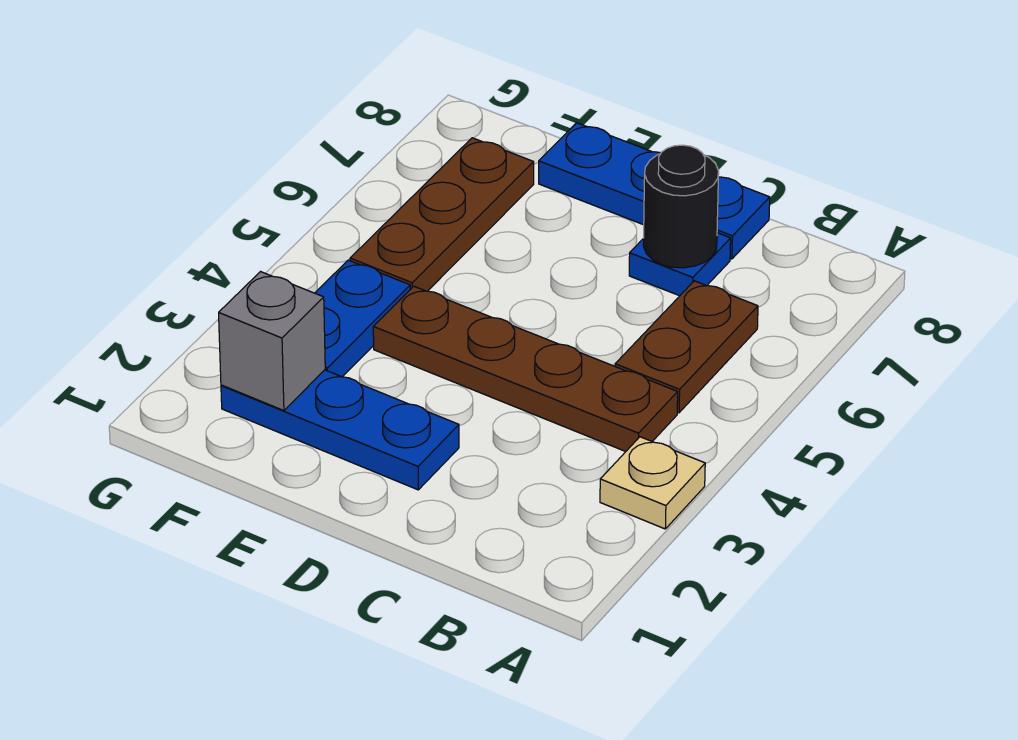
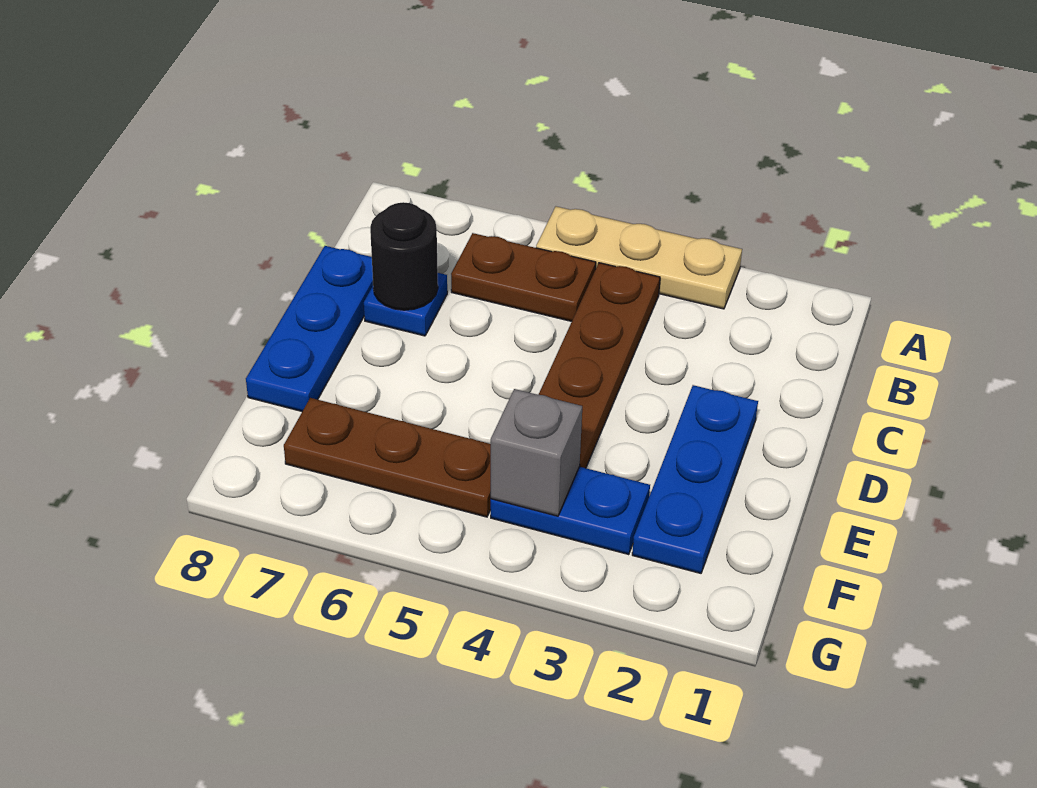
tan plate A3 level 1 -> tan plate A3:A5 level 1
grey brick F2 level 2 -> grey brick F4 level 2

